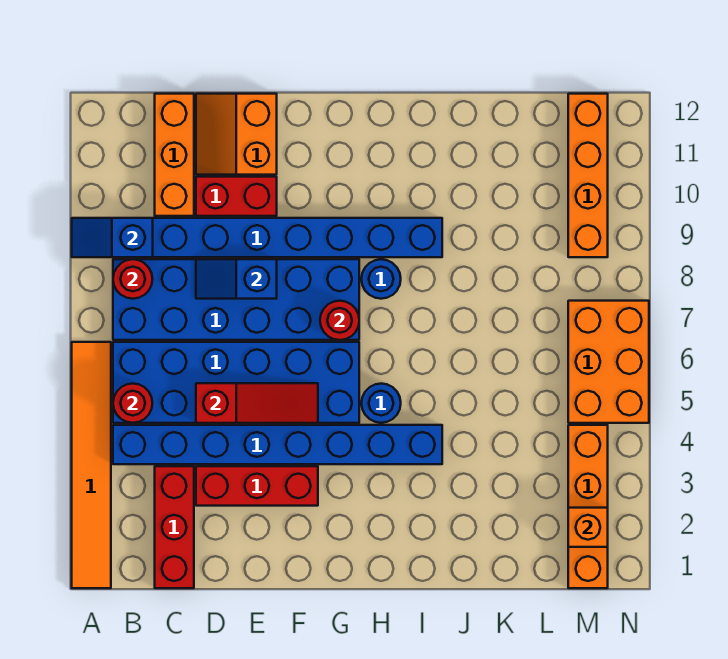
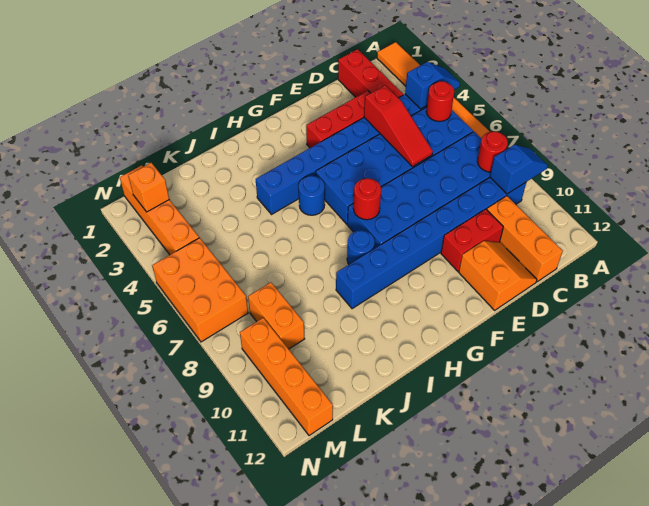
red slope D5:F5 level 2 top D -> red slope D4:D6 level 2 top 4
blue slope D8:E8 level 2 top E -> blue slope A4:B4 level 2 top B
none -> orange brick L8:L9 level 1

